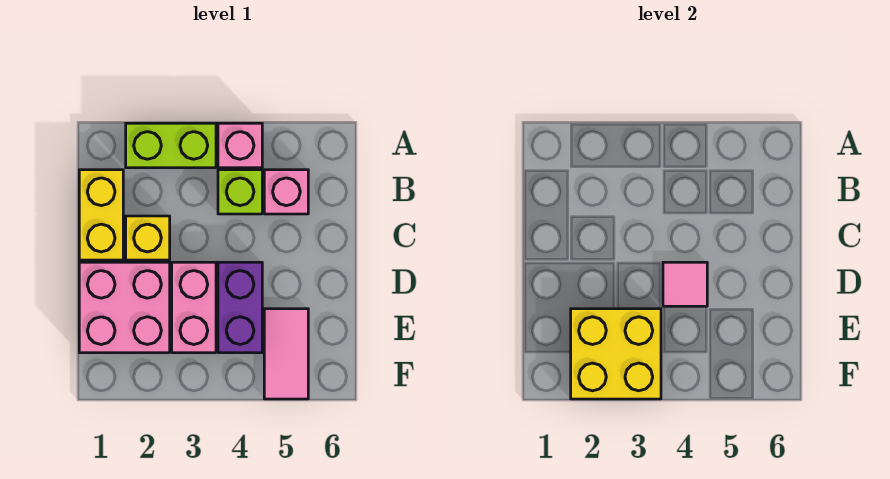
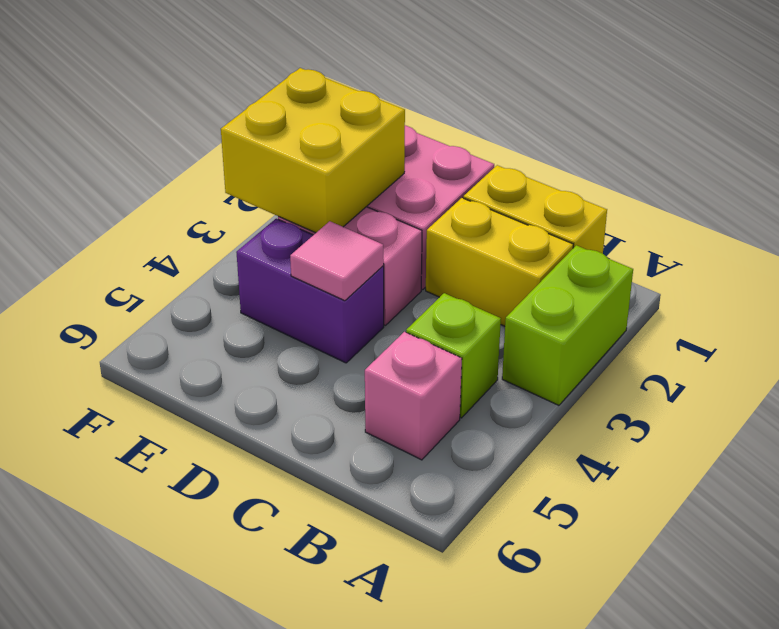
pink brick A4 level 1 -> none
yellow brick C2 level 1 -> yellow brick B2:C2 level 1
pink tile E5:F5 level 1 -> none

